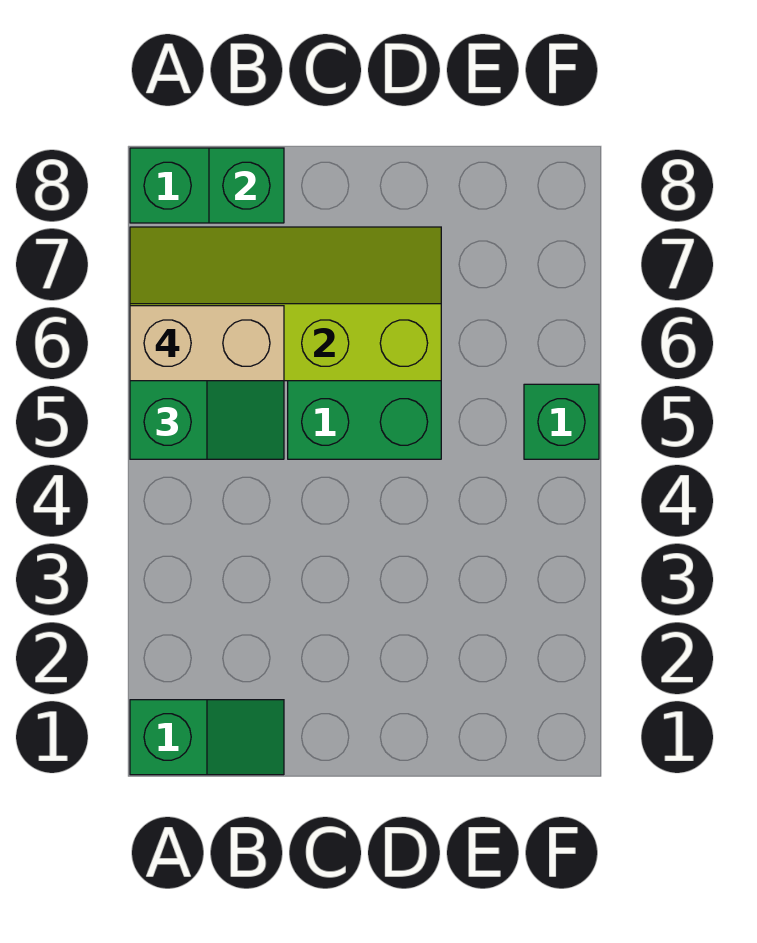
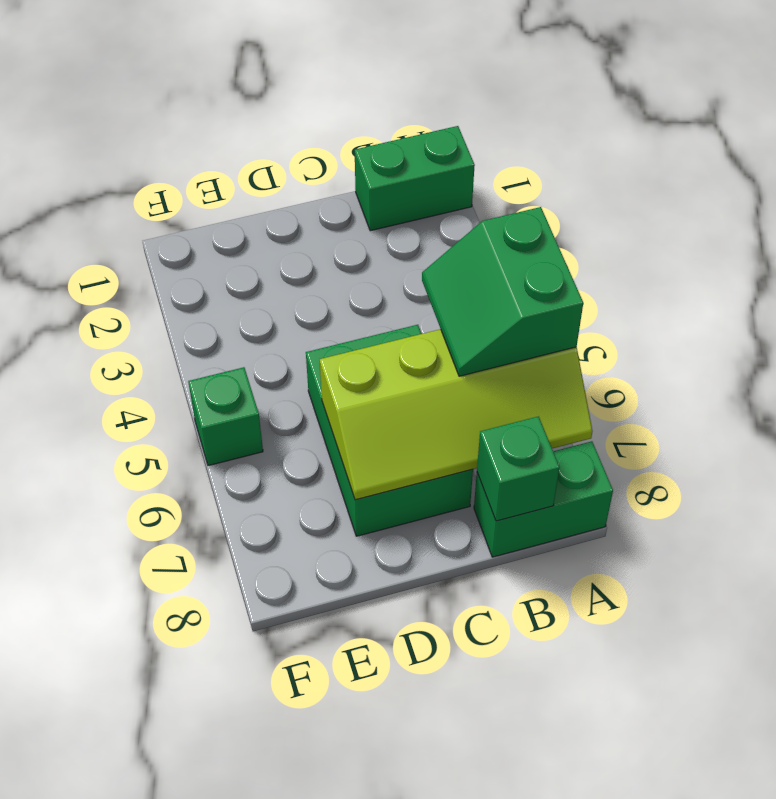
green slope A1:B1 level 1 top A -> green brick A1:B1 level 1
tan brick A6:B6 level 4 -> none

